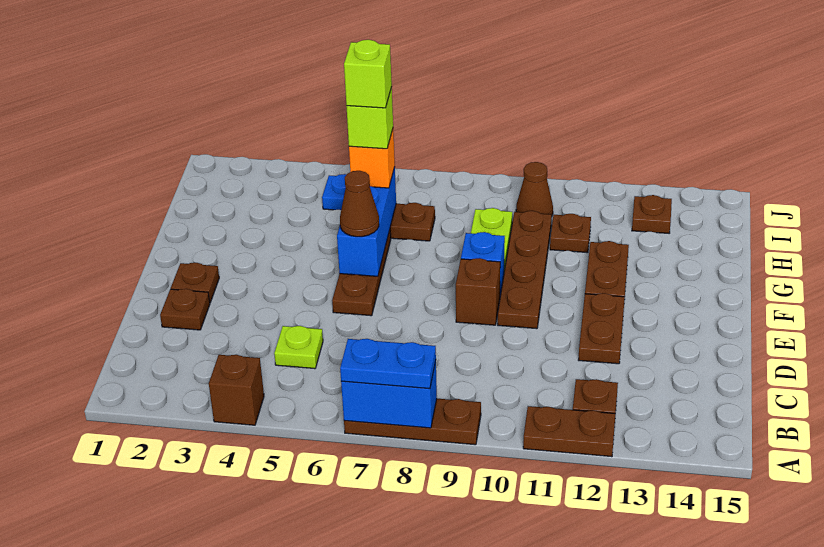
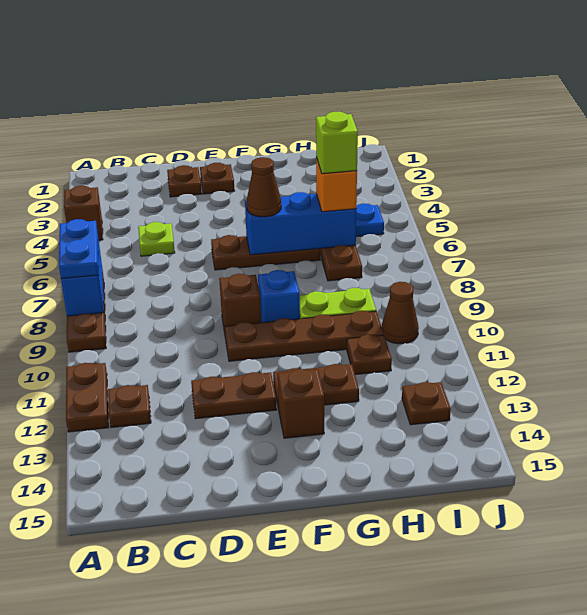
none -> brown brick F13 level 1
lime brick H6 level 5 -> none

